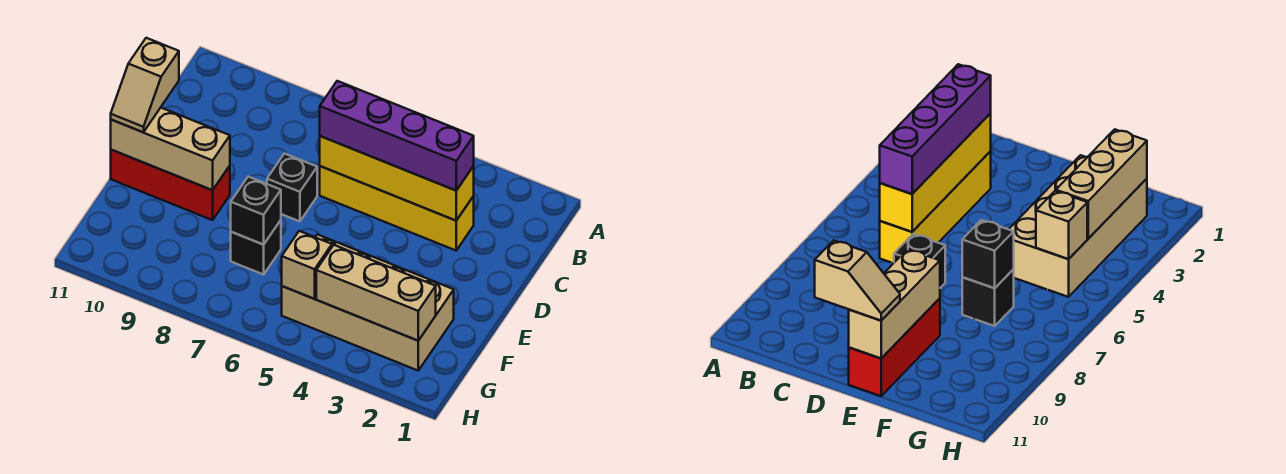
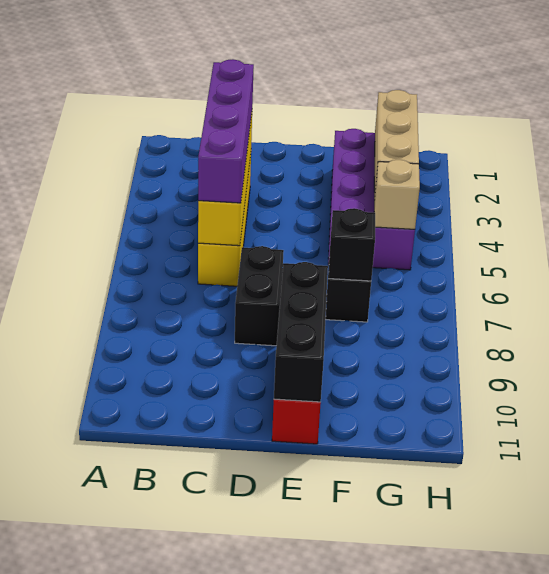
black brick D7 level 1 -> black brick D7:D8 level 1
tan slope D11:E11 level 3 top D -> none
tan brick E9:E11 level 2 -> black brick E9:E11 level 2
tan brick F2:G5 level 1 -> purple brick F2:G5 level 1

